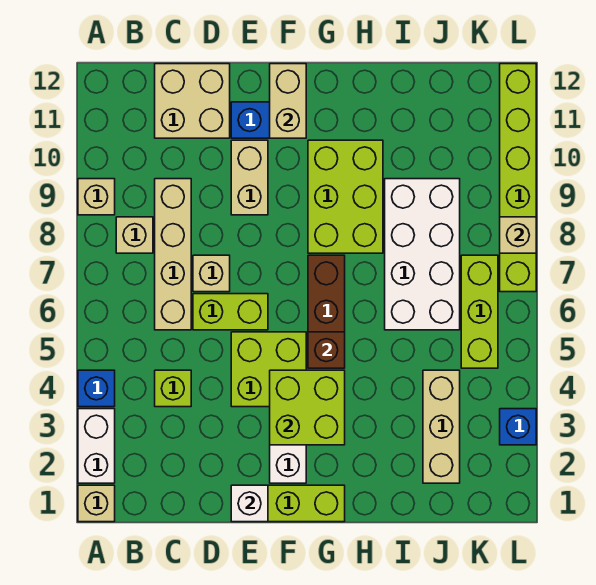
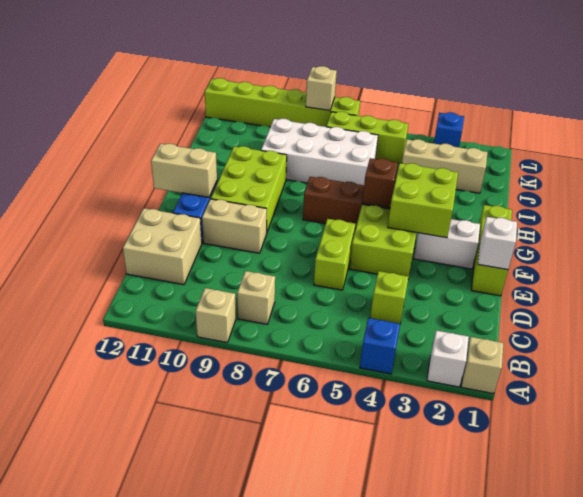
white brick A2:A3 level 1 -> white brick A2 level 1
tan brick C6:C9 level 1 -> none
tan brick D7 level 1 -> none
lime brick G8:H10 level 1 -> lime brick F9:H10 level 1

